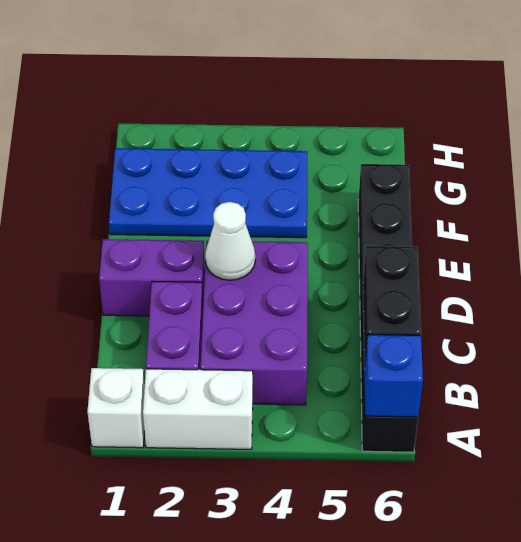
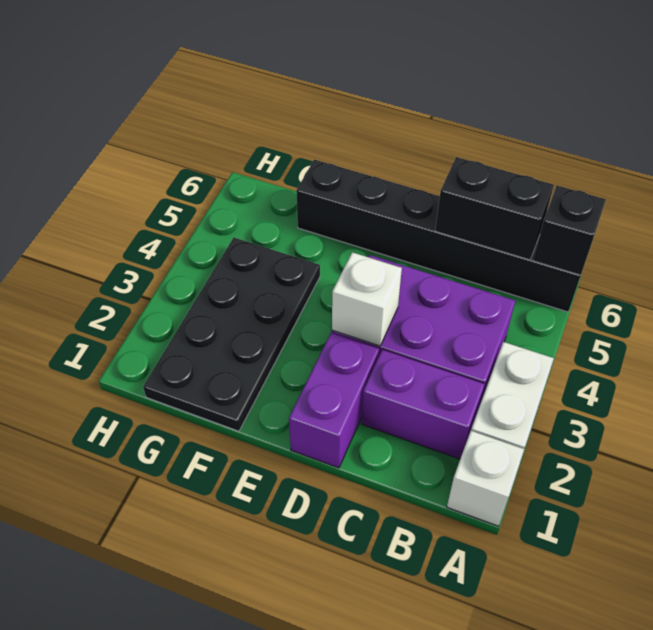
blue brick A6 level 2 -> black brick A6 level 2
white cone D3 level 2 -> white brick D3 level 2
blue plate F1:G4 level 1 -> black plate F1:G4 level 1

